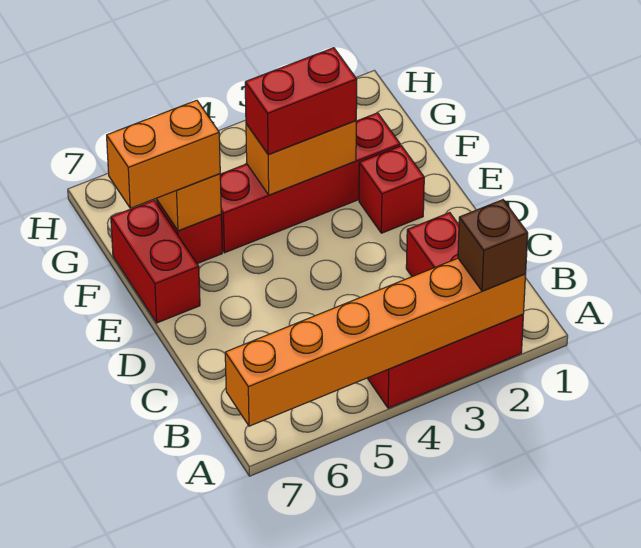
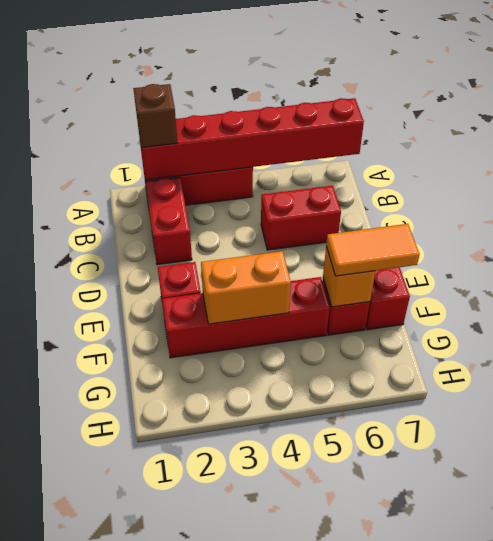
orange brick A2:A7 level 2 -> red brick A2:A7 level 2
red brick F3:F4 level 3 -> red brick C5:C6 level 1
orange brick F6:F7 level 3 -> orange tile F6:F7 level 3

